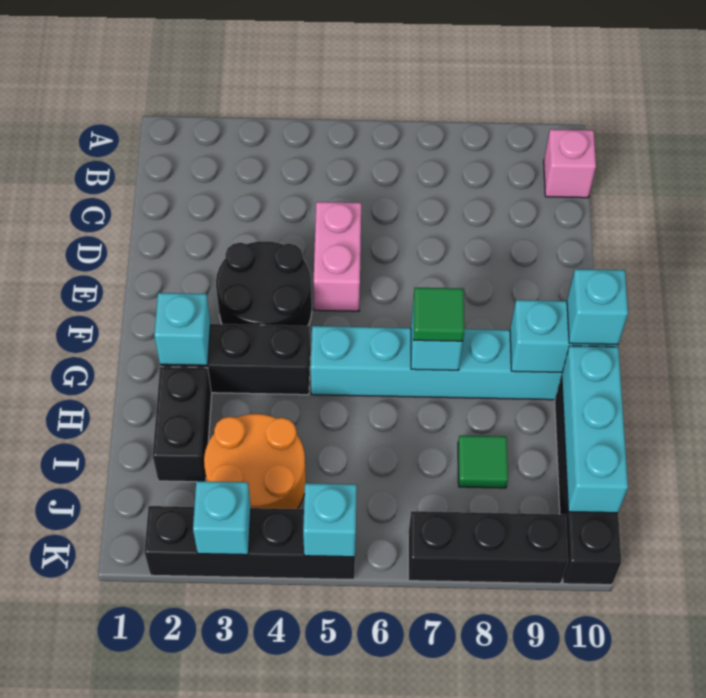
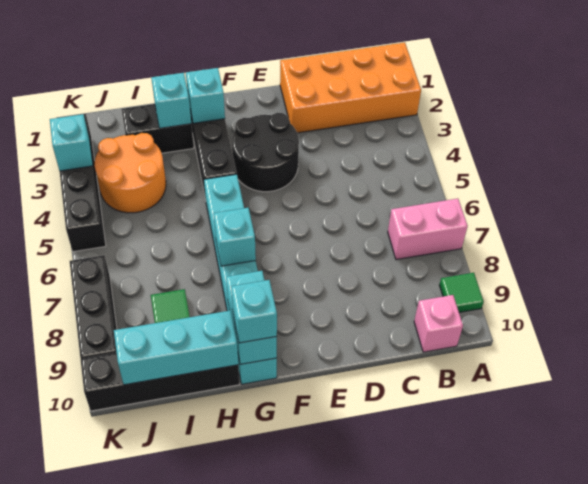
none -> orange brick A1:D2 level 1
pink brick D5:E5 level 1 -> pink brick A7:B7 level 1
green tile G7 level 3 -> green tile A9 level 1
cyan brick K5 level 2 -> cyan brick H2 level 2

